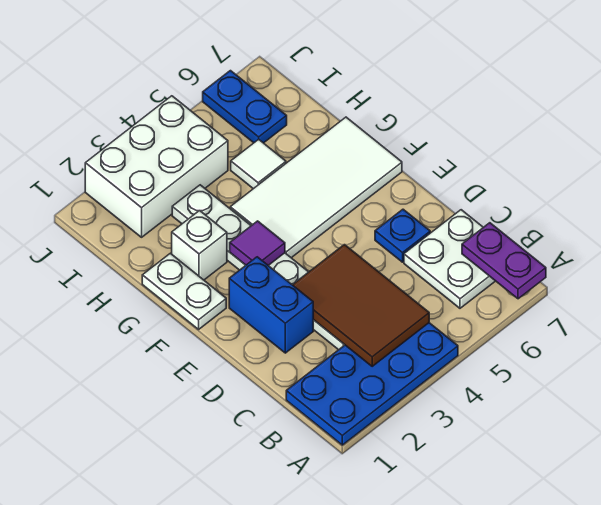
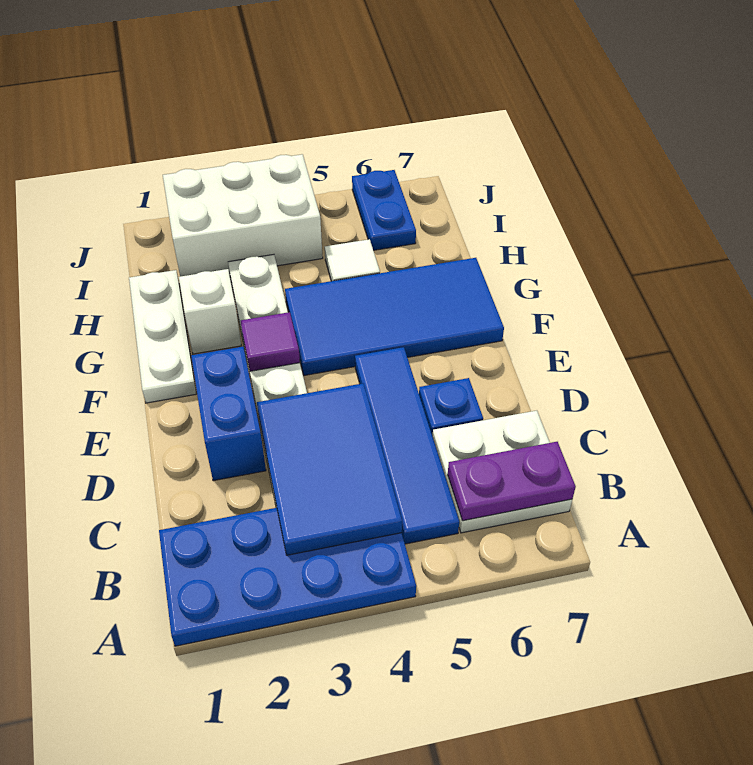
purple plate A7:B7 level 2 -> purple plate B6:B7 level 2
brown tile B3:D4 level 2 -> blue tile B3:D4 level 2
none -> blue tile B5:E5 level 1
white plate F1:G1 level 1 -> white plate F1:H1 level 1
white tile F4:G7 level 1 -> blue tile F4:G7 level 1

